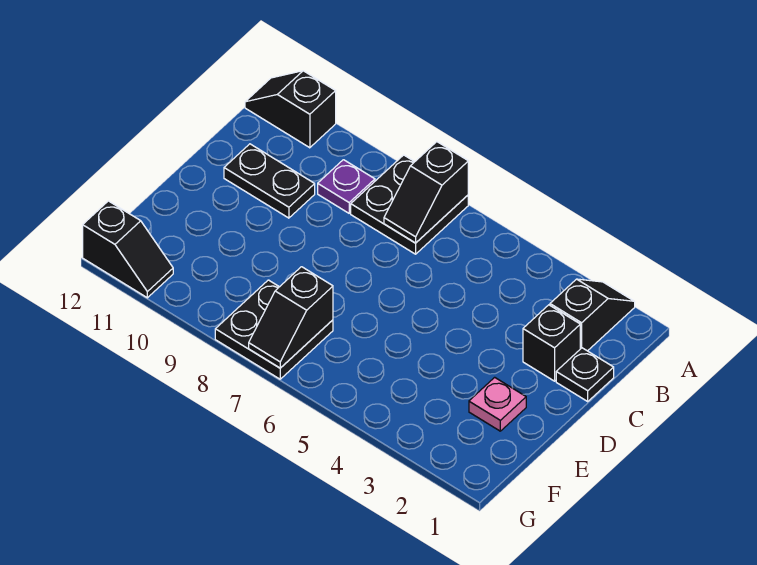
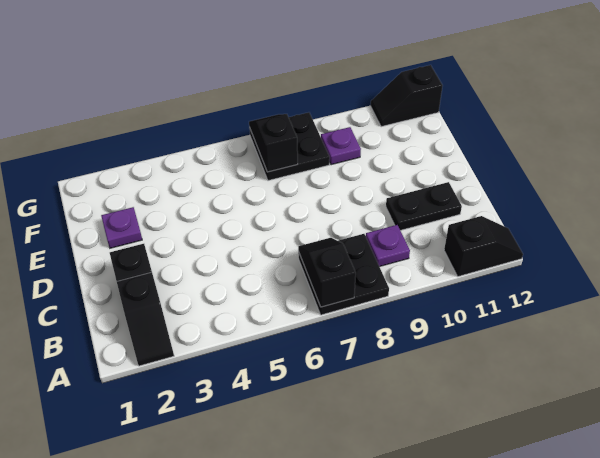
black plate C1 level 1 -> none
pink plate E2 level 1 -> purple plate E2 level 1
none -> purple plate F9 level 1

